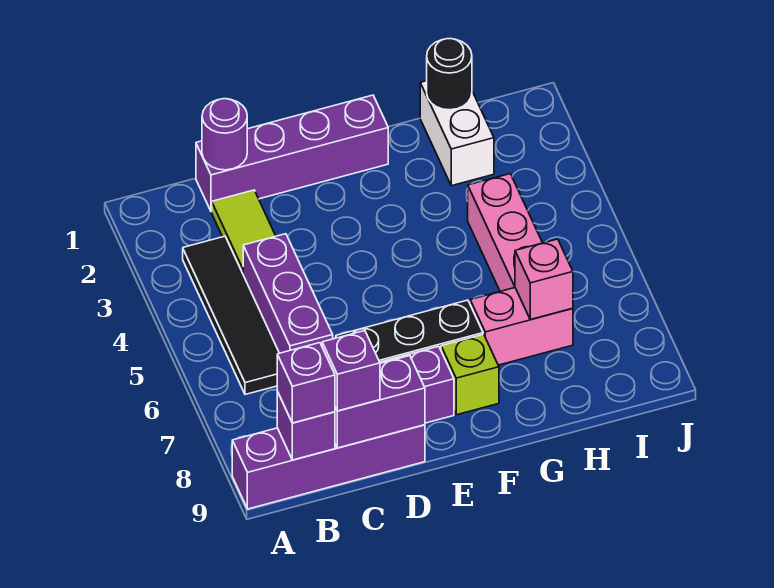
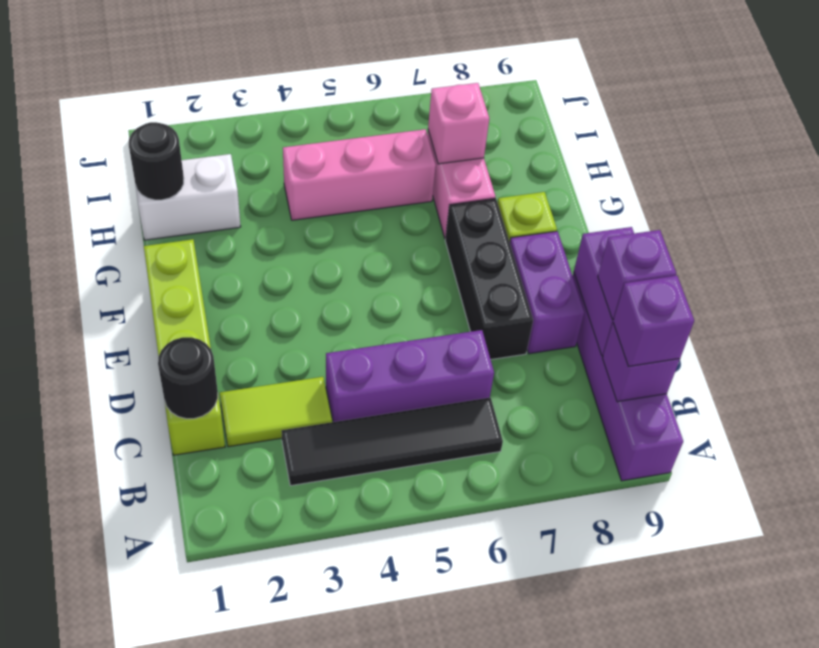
purple brick C1:F1 level 1 -> lime brick C1:F1 level 1
purple round brick C1 level 2 -> black round brick C1 level 2

